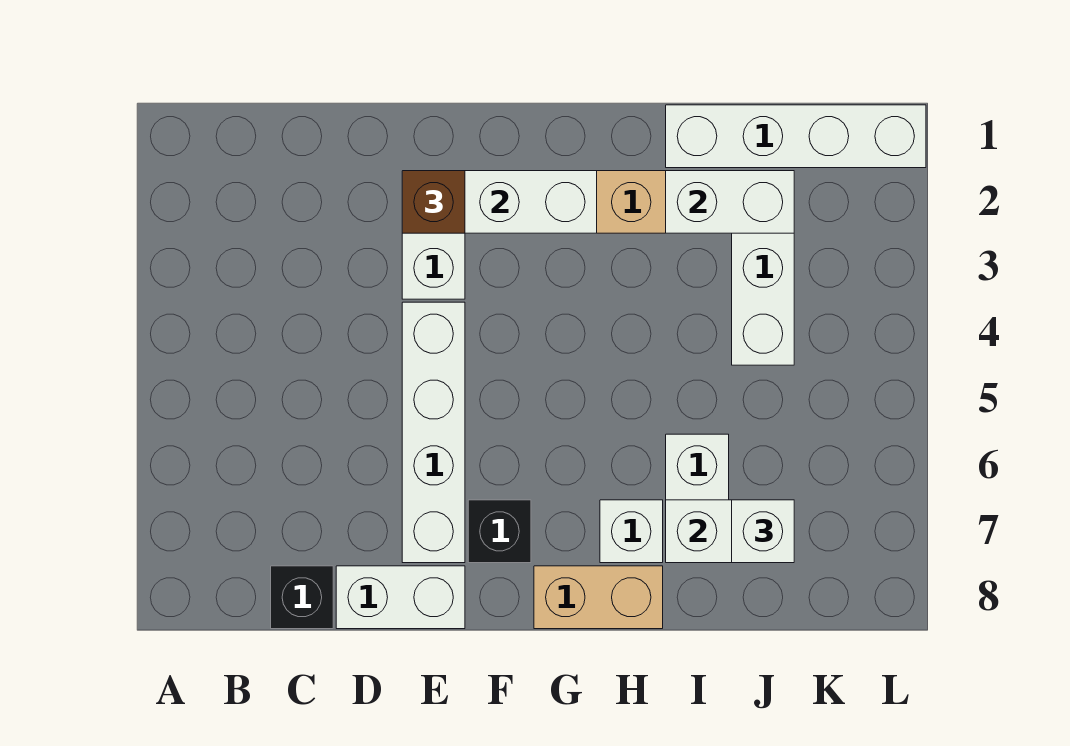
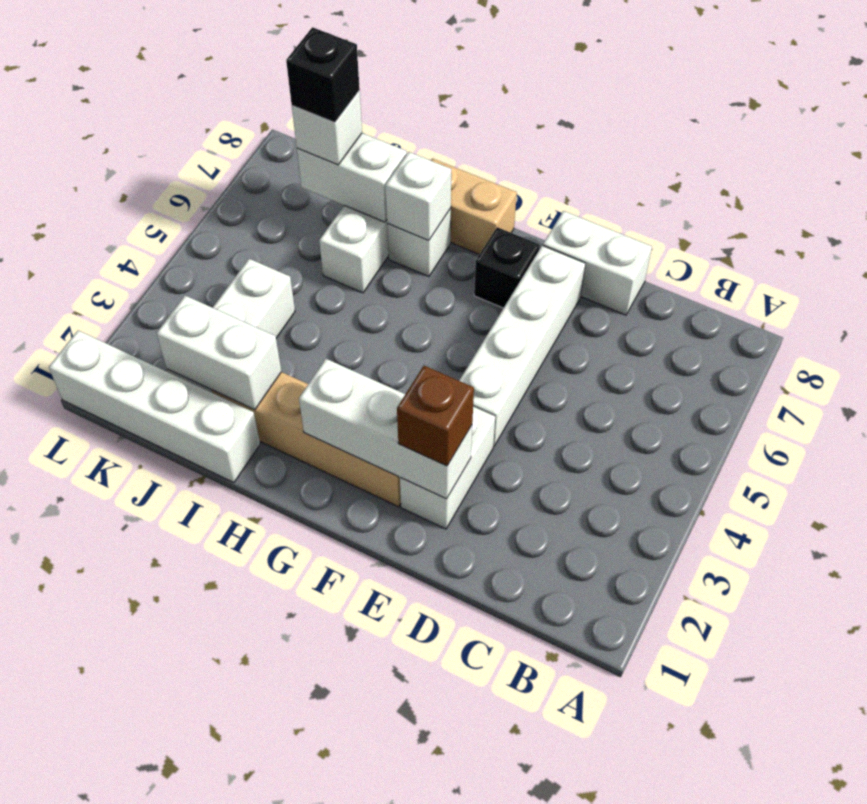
black brick C8 level 1 -> black brick J7 level 4
none -> white brick H7 level 2

